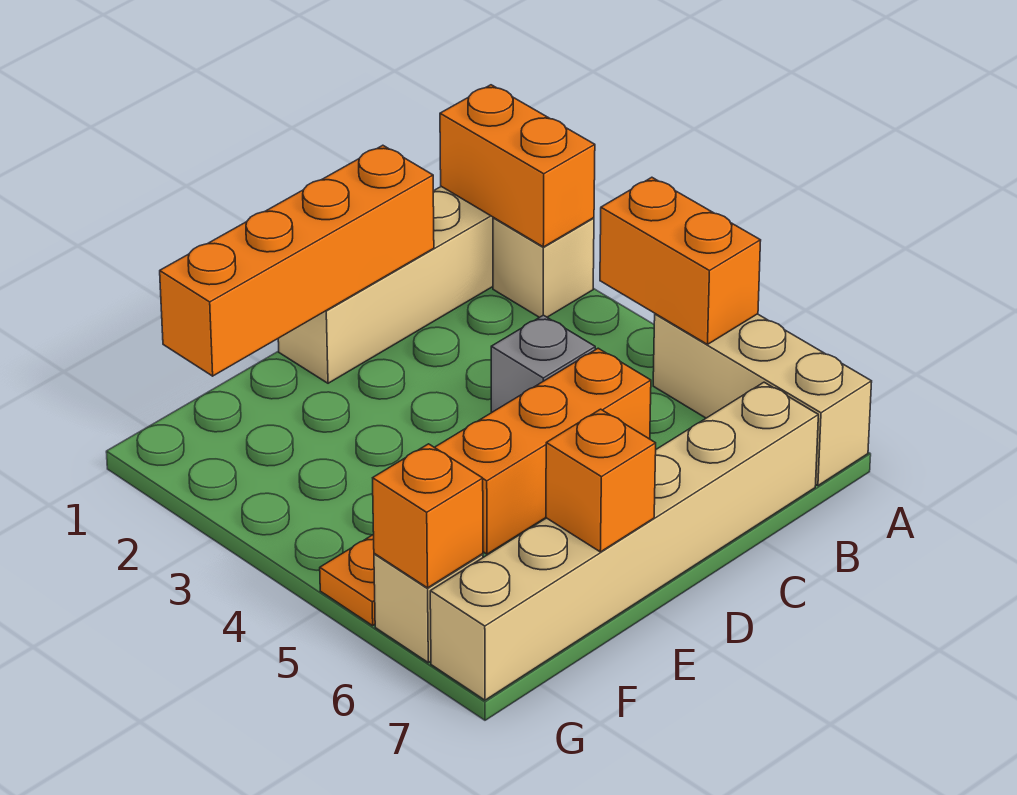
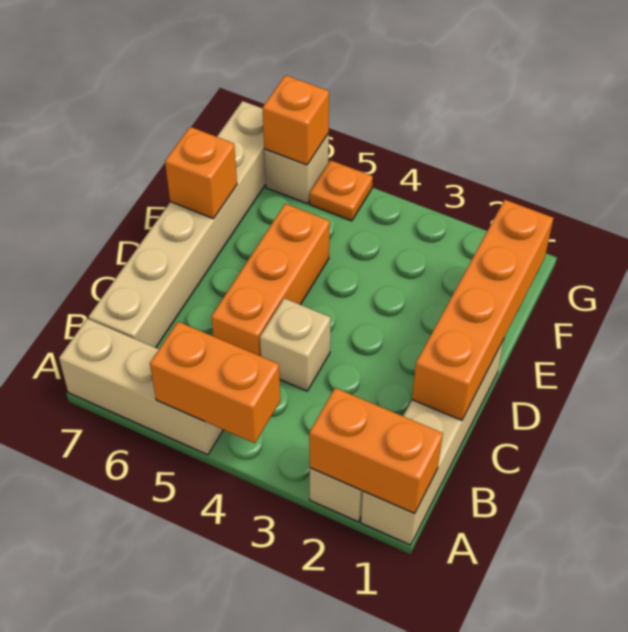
grey brick C4 level 1 -> tan brick C4 level 1

